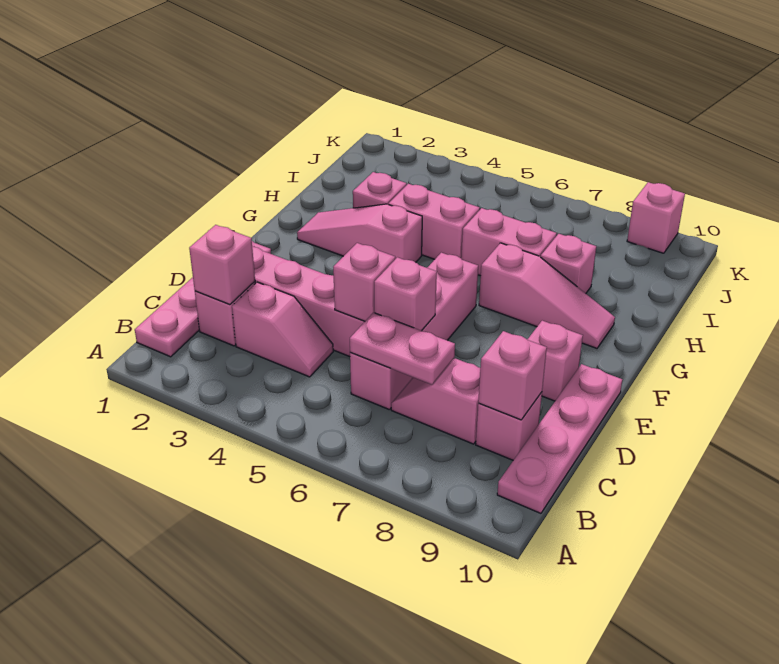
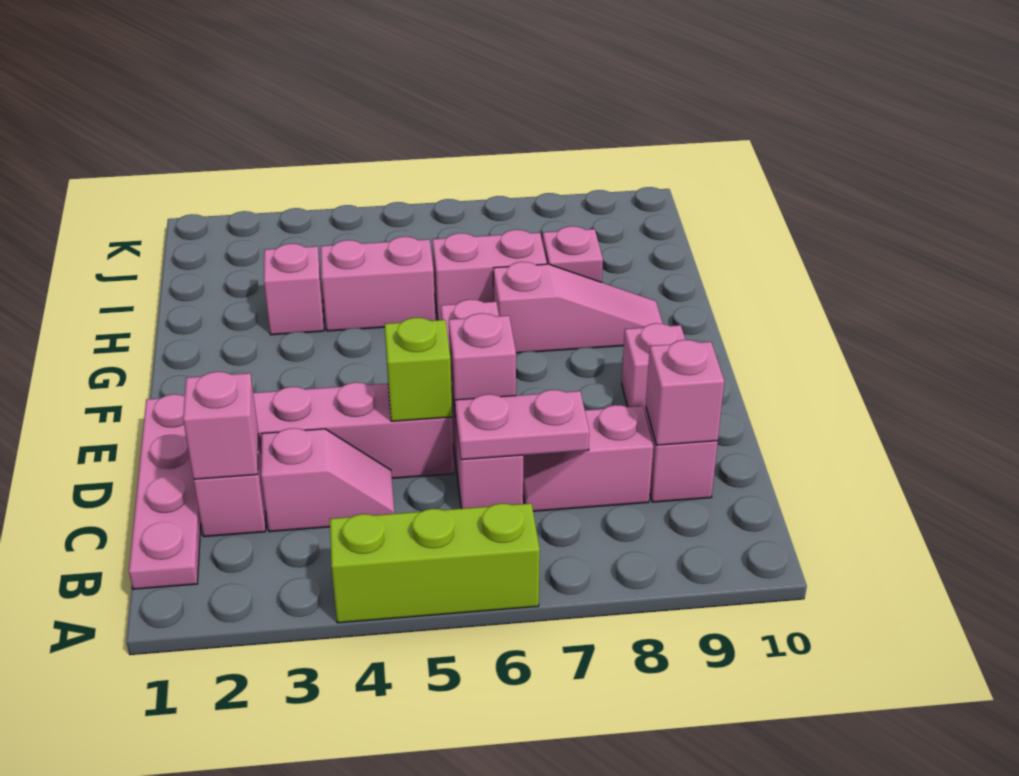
none -> lime brick A4:A6 level 1
pink plate B10:E10 level 1 -> none
pink brick D5 level 2 -> lime brick D5 level 2
pink slope G2:G4 level 1 top 4 -> none
pink brick K9 level 1 -> none

